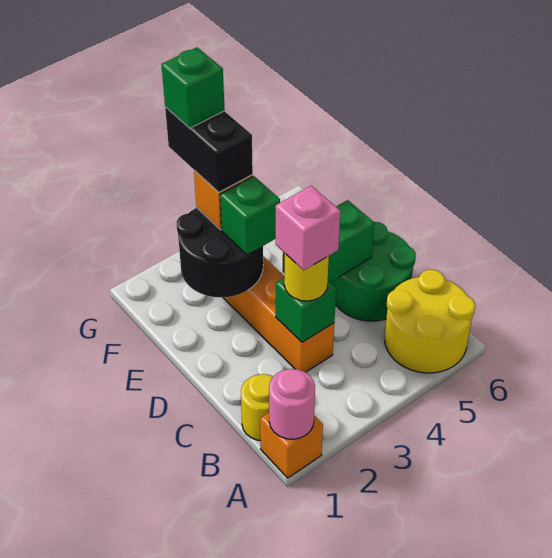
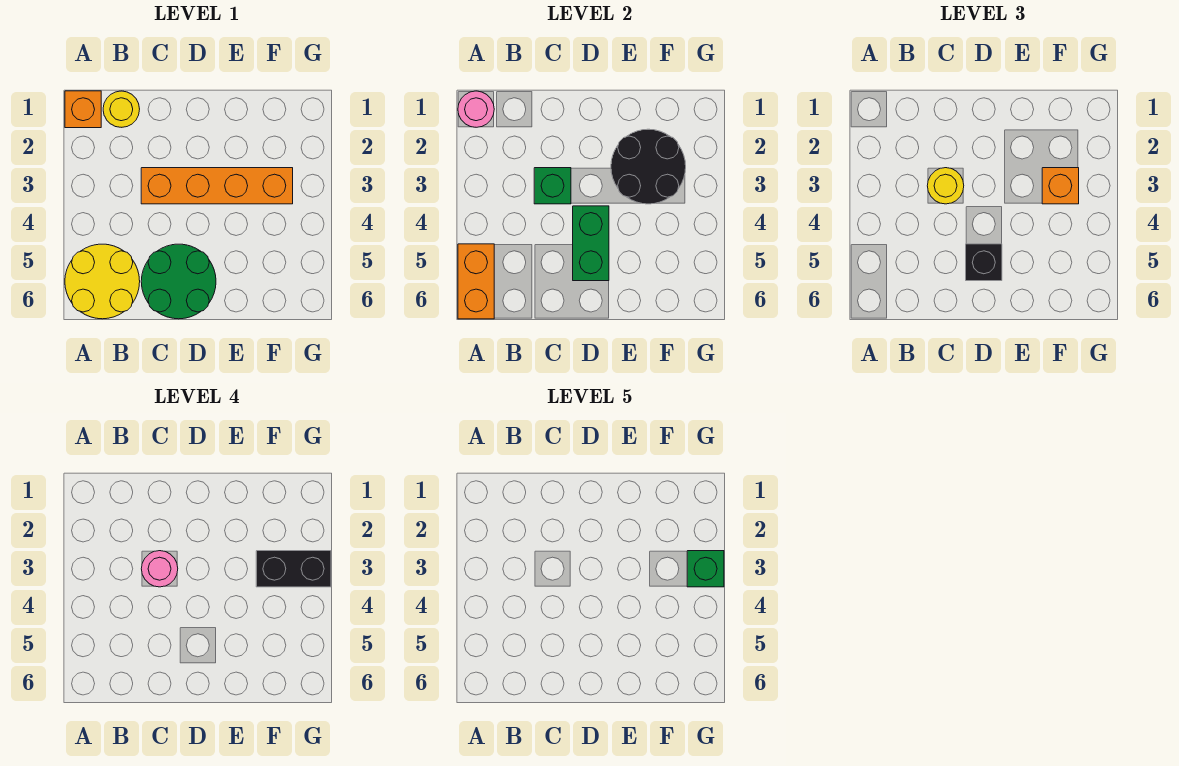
none -> orange brick A5:A6 level 2
pink brick C3 level 4 -> pink round brick C3 level 4
none -> black brick D5 level 3
green brick E3 level 3 -> none

